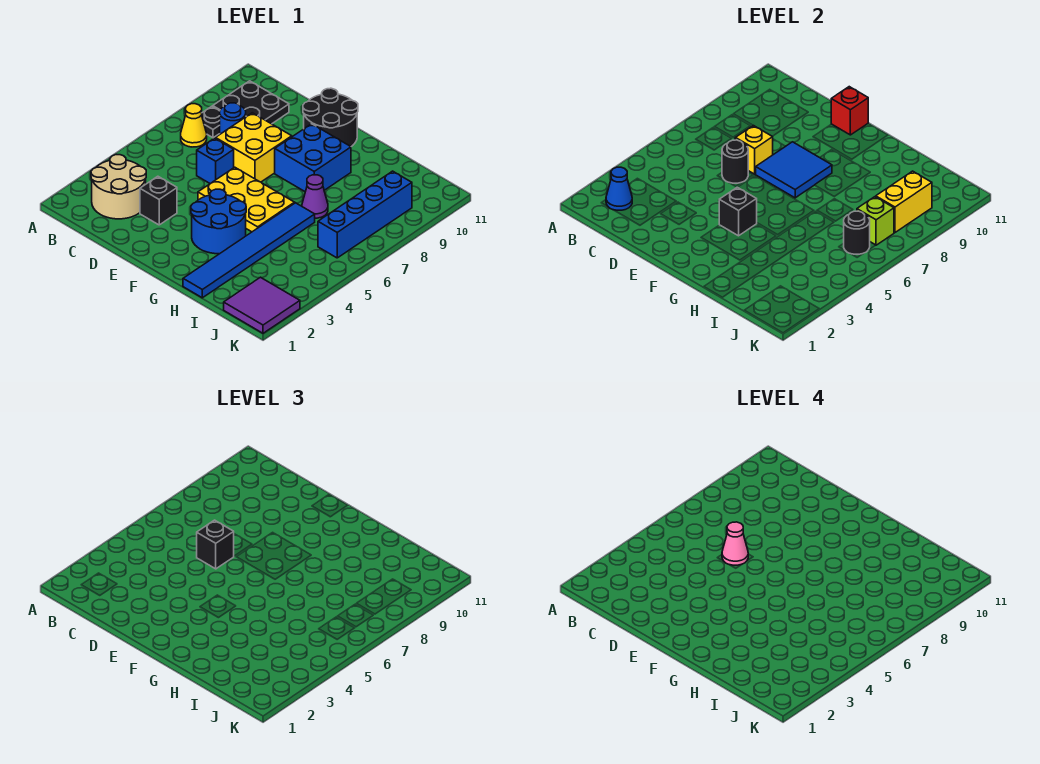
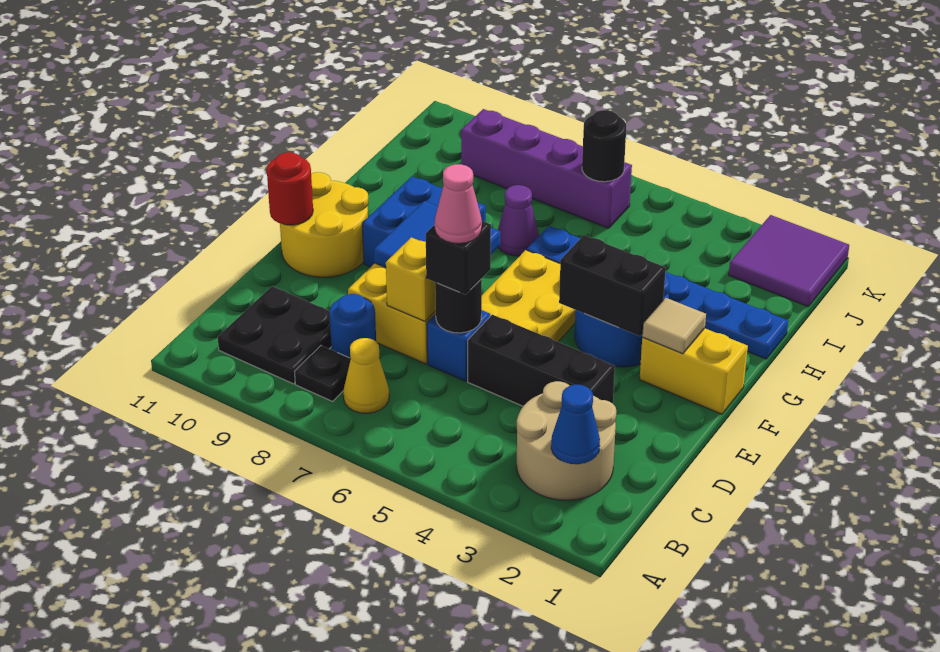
black brick D3 level 1 -> black brick D3:D5 level 1
black round brick E10:F11 level 1 -> yellow round brick E10:F11 level 1
red brick E11 level 2 -> red round brick E11 level 2
none -> tan tile F2 level 2
black brick F4 level 2 -> black brick F3:F4 level 2
blue tile H1:H6 level 1 -> blue plate H1:H6 level 1
blue brick J6:J9 level 1 -> purple brick J6:J9 level 1
lime brick J7 level 2 -> none
yellow brick J8:J9 level 2 -> yellow brick F1:F2 level 1

